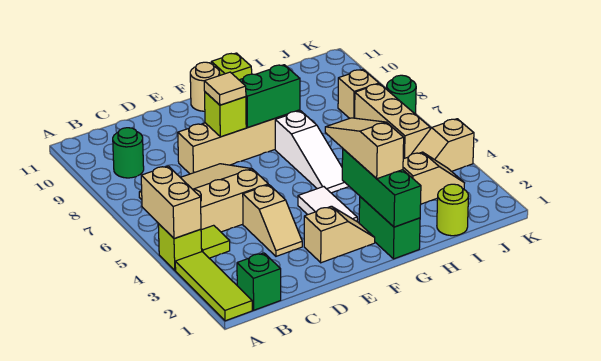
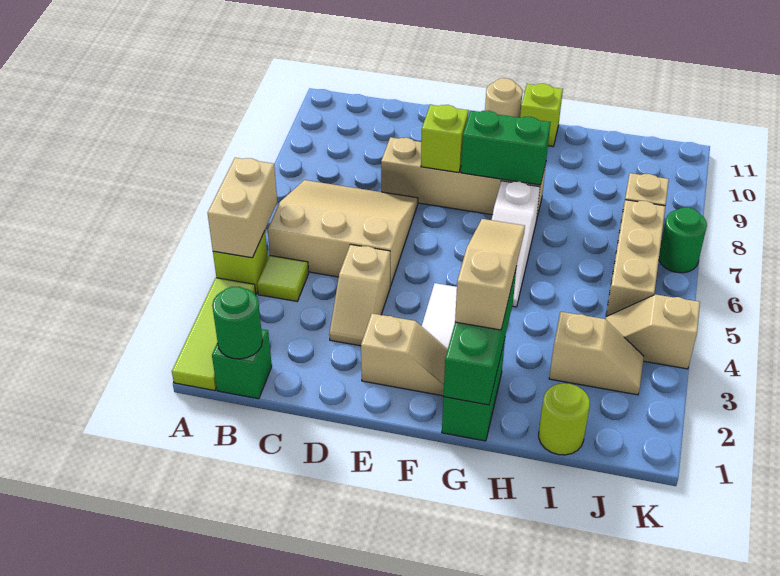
green round brick B9 level 1 -> green round brick B1 level 2
tan tile E8 level 3 -> none

